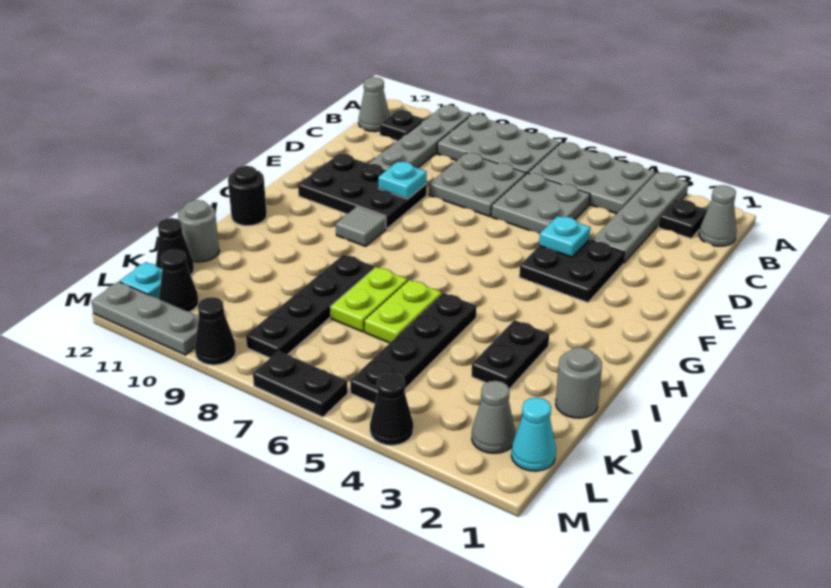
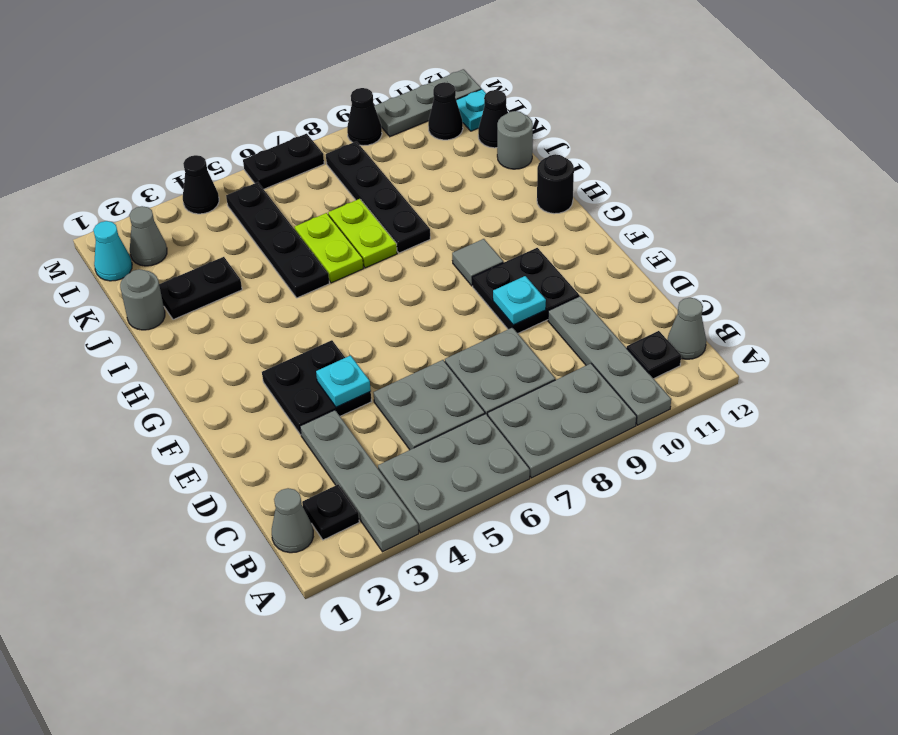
black plate E9:F11 level 1 -> black plate E9:F10 level 1
black plate I3:J3 level 1 -> black plate J2:J3 level 1

